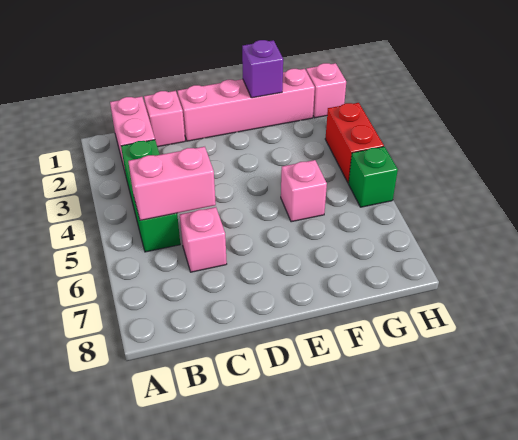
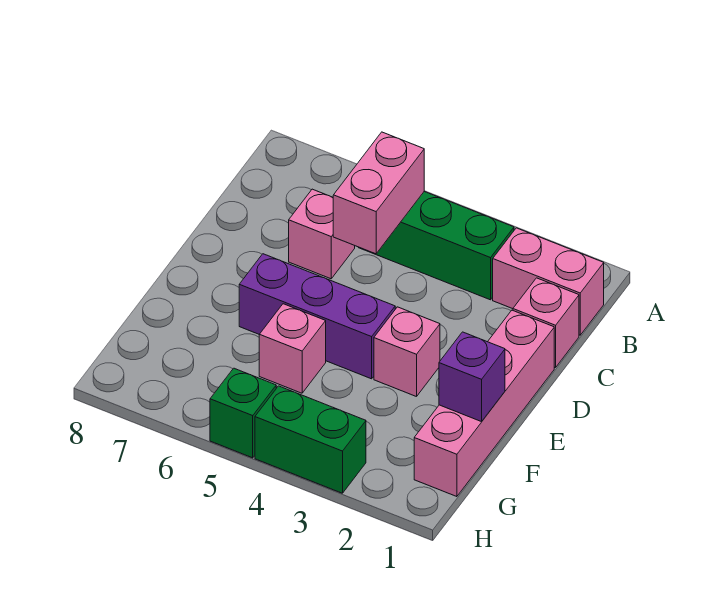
none -> purple brick E4:E6 level 1
pink brick H1 level 1 -> pink brick E3 level 1
red brick H3:H4 level 1 -> green brick H3:H4 level 1

